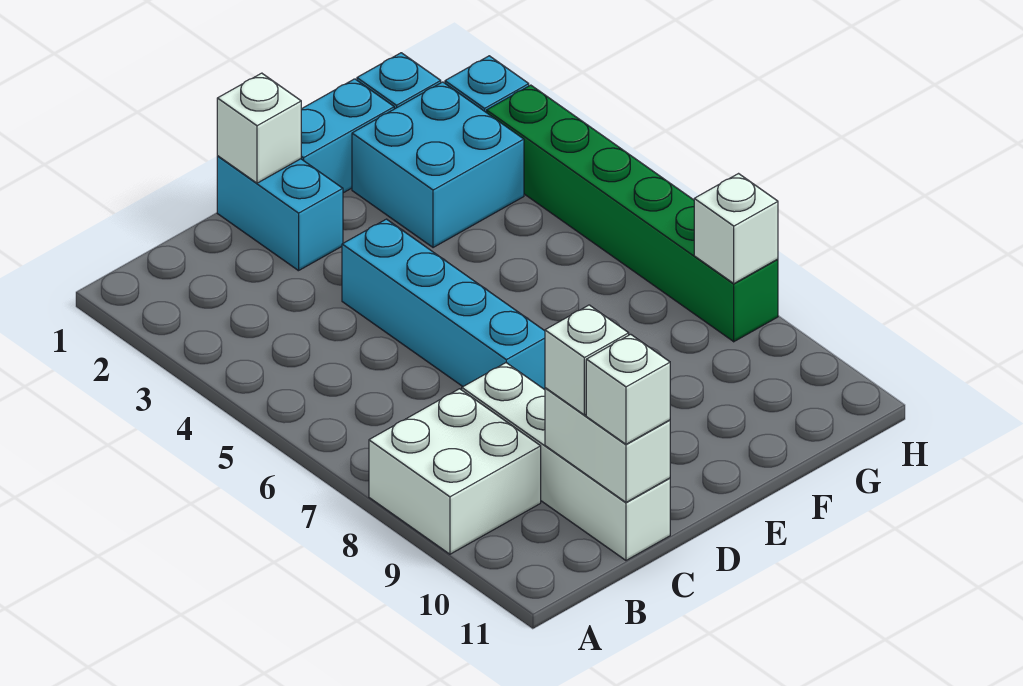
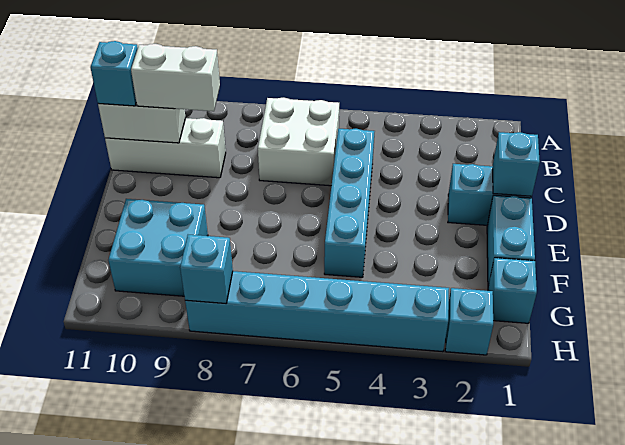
white brick A8:B9 level 1 -> white brick B6:C7 level 1
white brick C8:C11 level 1 -> white brick C9:C11 level 1
white brick C10 level 3 -> white brick C9:C10 level 3
white brick C11 level 3 -> cyan brick C11 level 3
white brick D1 level 2 -> cyan brick D1 level 2
cyan brick D4:D7 level 1 -> cyan brick C5:F5 level 1
cyan brick F2:G3 level 1 -> cyan brick F9:G10 level 1
green brick H3:H8 level 1 -> cyan brick H3:H8 level 1
white brick H8 level 2 -> cyan brick H8 level 2

